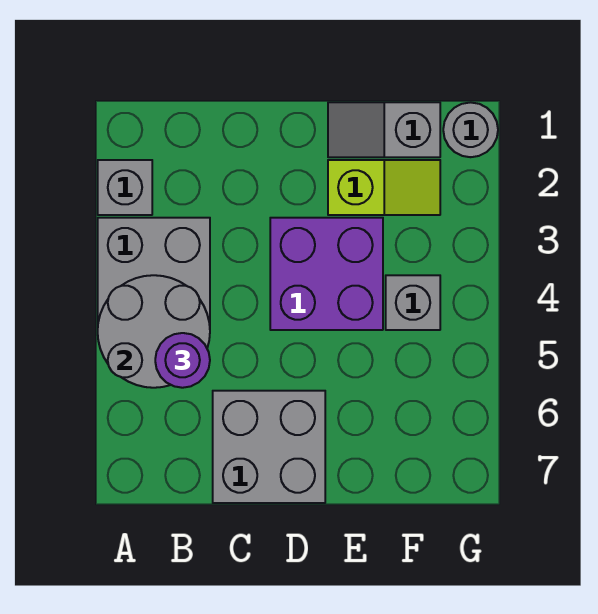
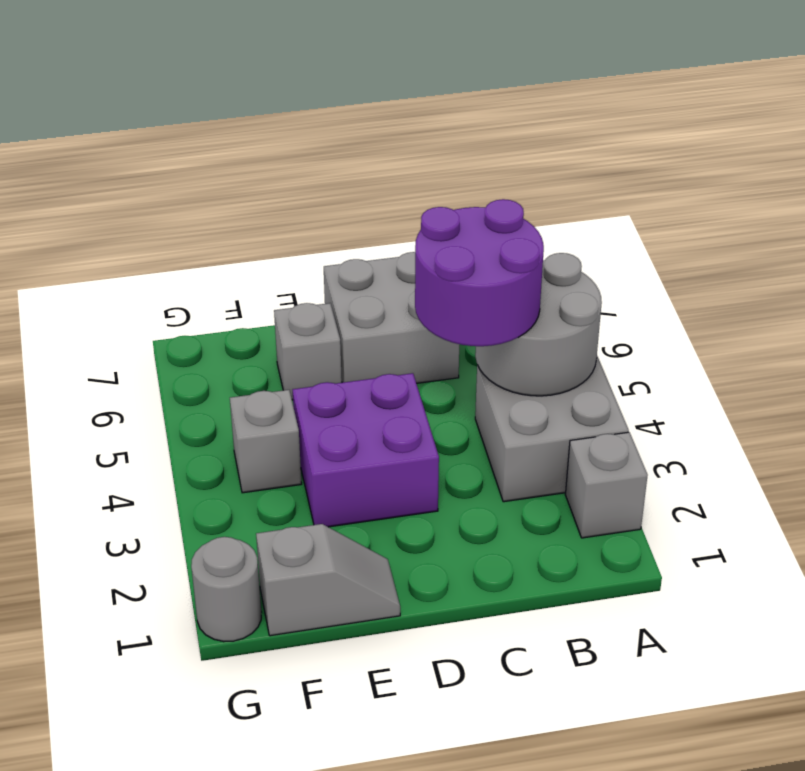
purple round brick B5 level 3 -> purple round brick B4:C5 level 3
lime slope E2:F2 level 1 top E -> none
none -> grey brick E6 level 1

